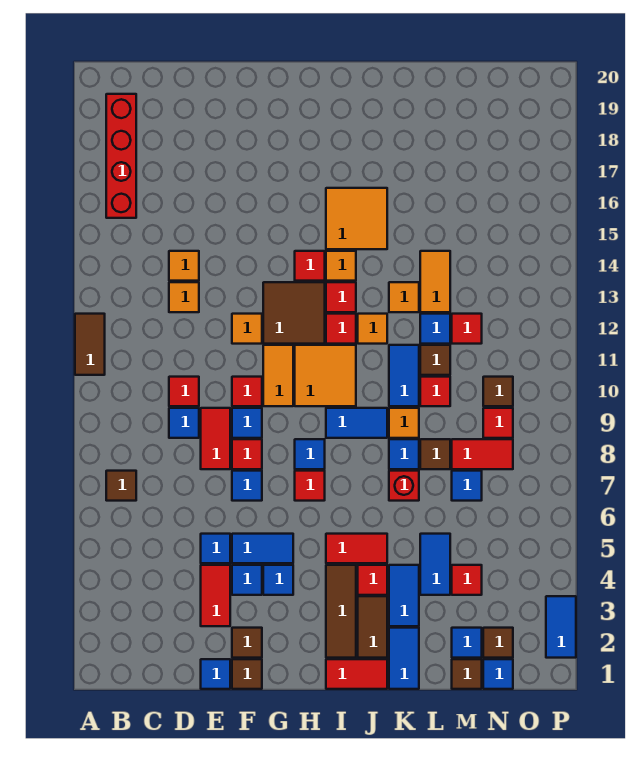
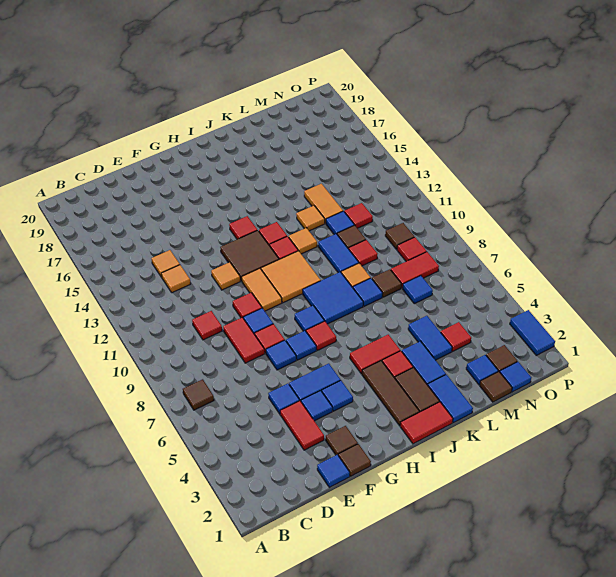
brown tile A11:A12 level 1 -> none
red brick B16:B19 level 1 -> none
blue tile D9 level 1 -> blue tile G7 level 1
blue tile I9:J9 level 1 -> blue tile I8:J9 level 1
orange tile I14 level 1 -> none
orange tile I15:J16 level 1 -> none
red brick K7 level 1 -> none

